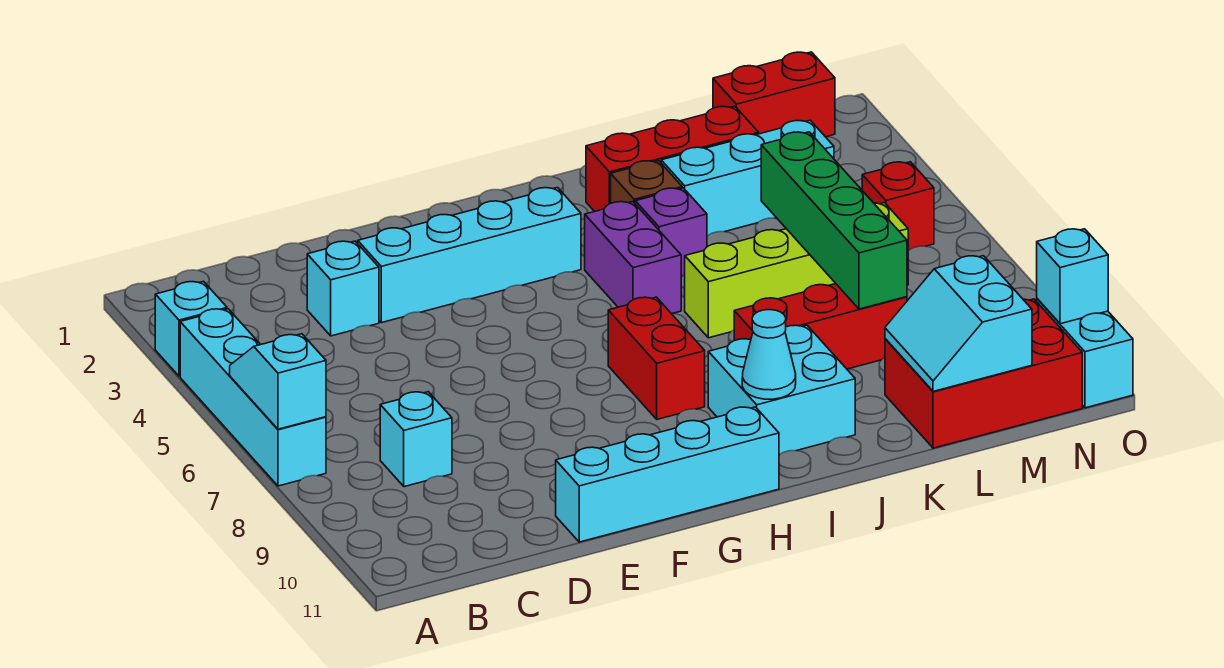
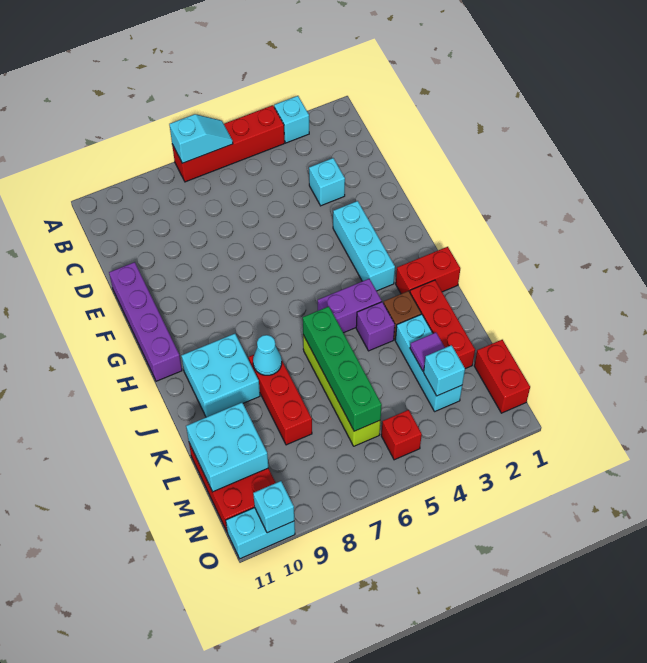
cyan brick A4:A7 level 1 -> red brick A4:A7 level 1
cyan brick C8 level 1 -> cyan brick M3 level 2
cyan brick E3:H3 level 1 -> cyan brick F3:H3 level 1
cyan brick E11:H11 level 1 -> purple brick E11:H11 level 1
red brick H7:H8 level 1 -> red brick I1:I2 level 1
cyan cone I10 level 2 -> cyan cone J8 level 2
none -> purple tile L3 level 2
green brick L5:L8 level 2 -> green brick J6:M6 level 2
cyan slope L10:M11 level 2 top M -> cyan brick L10:M11 level 2

